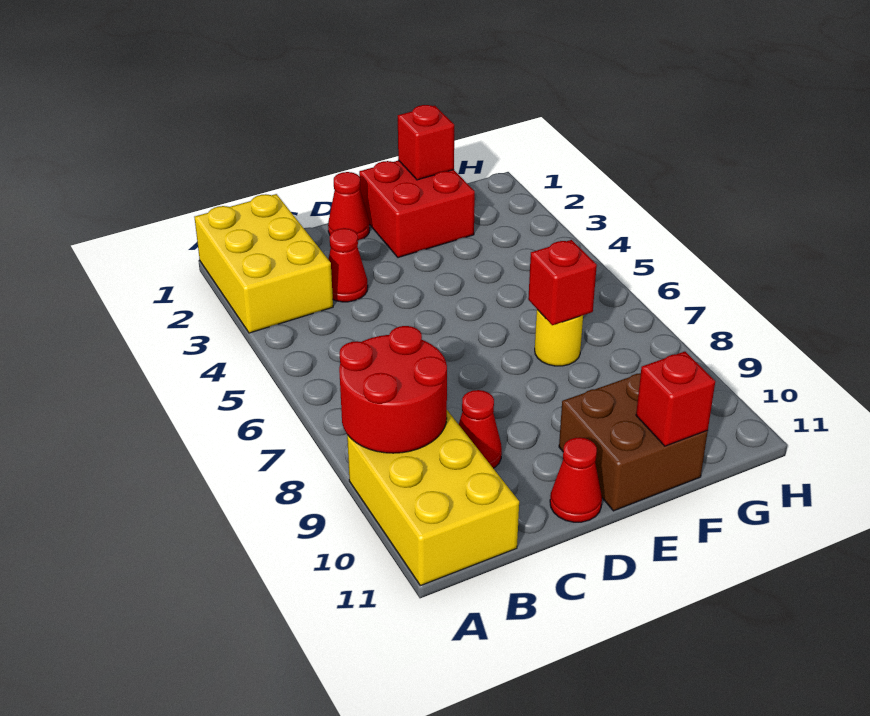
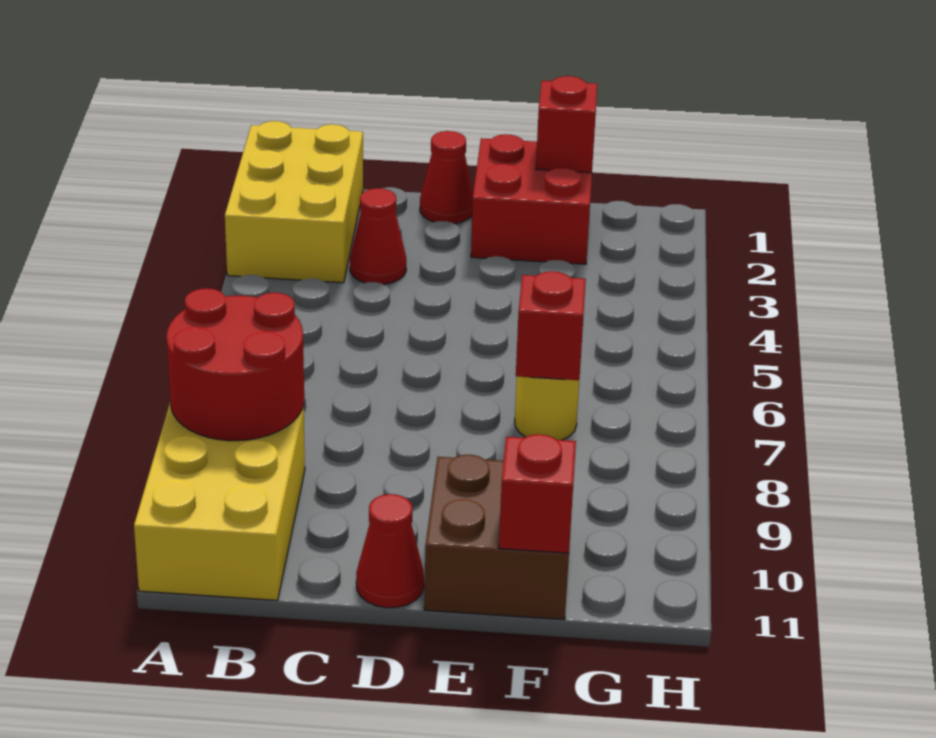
red cone C9 level 1 -> none

